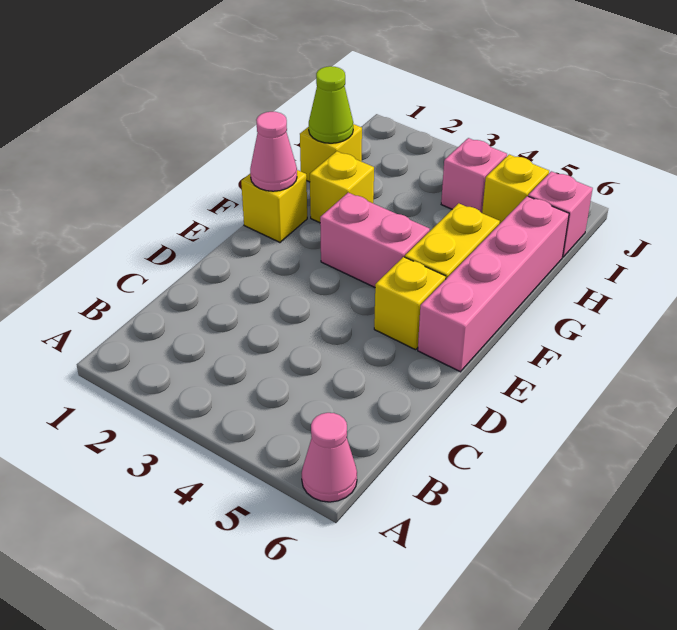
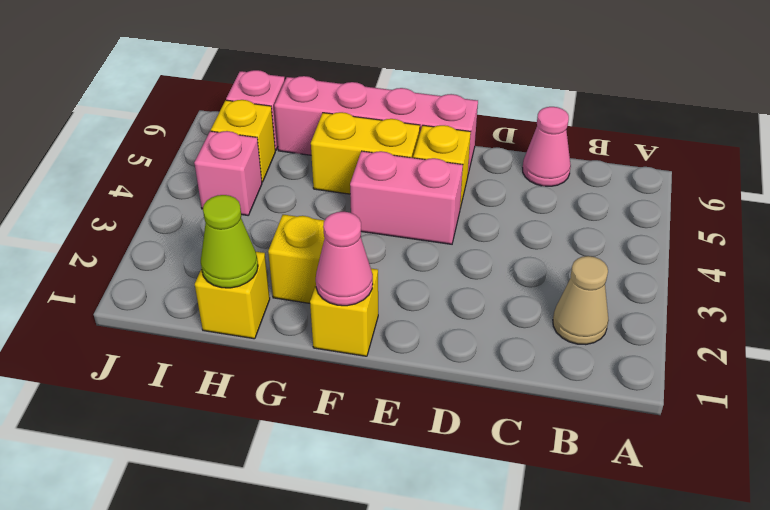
pink cone A6 level 1 -> pink cone C6 level 1
none -> tan cone B2 level 1
pink brick F3:F4 level 1 -> pink brick E4:F4 level 1

